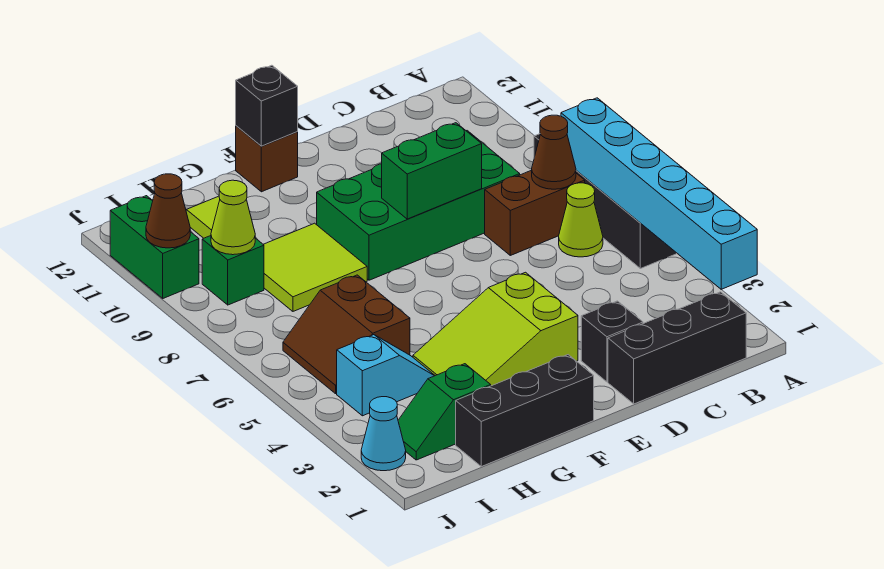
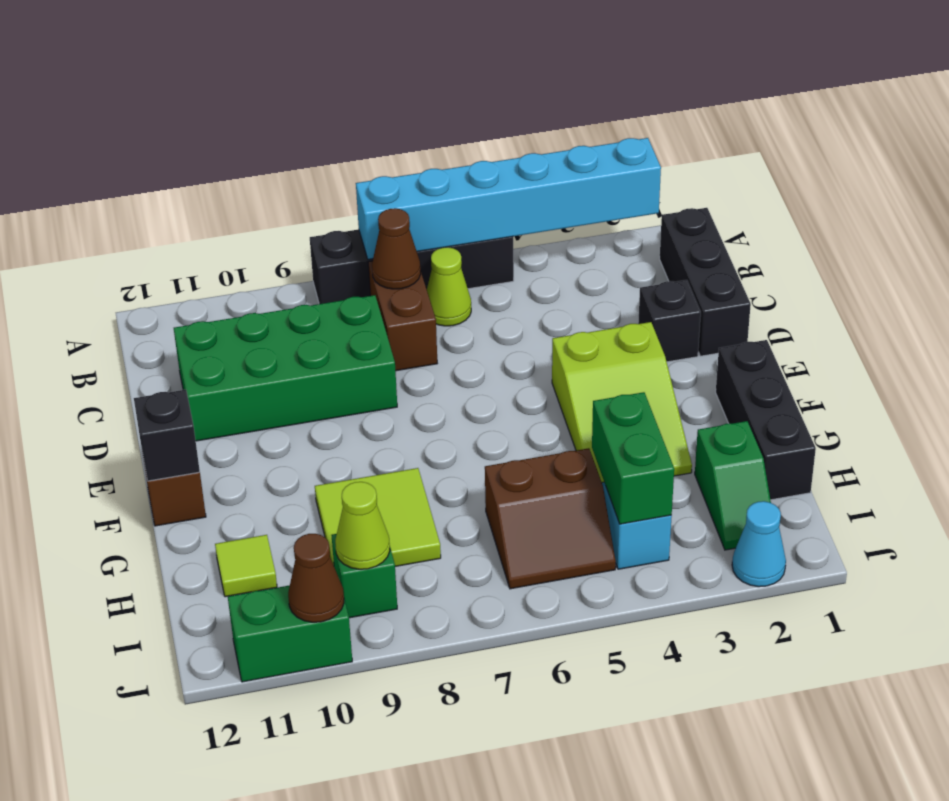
green brick C8:F9 level 1 -> green brick C8:D11 level 1
green brick D8:E8 level 2 -> green brick H4:I4 level 2

